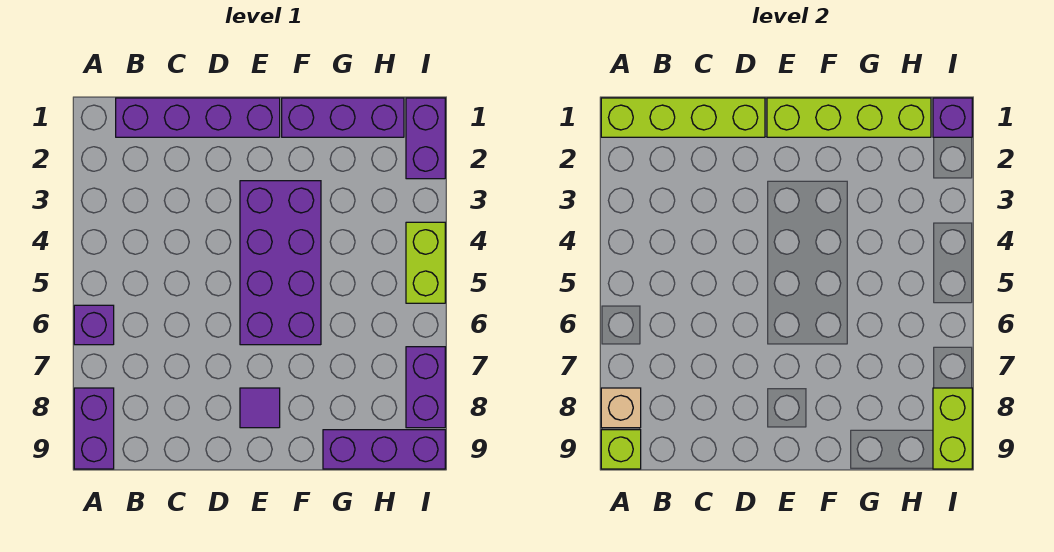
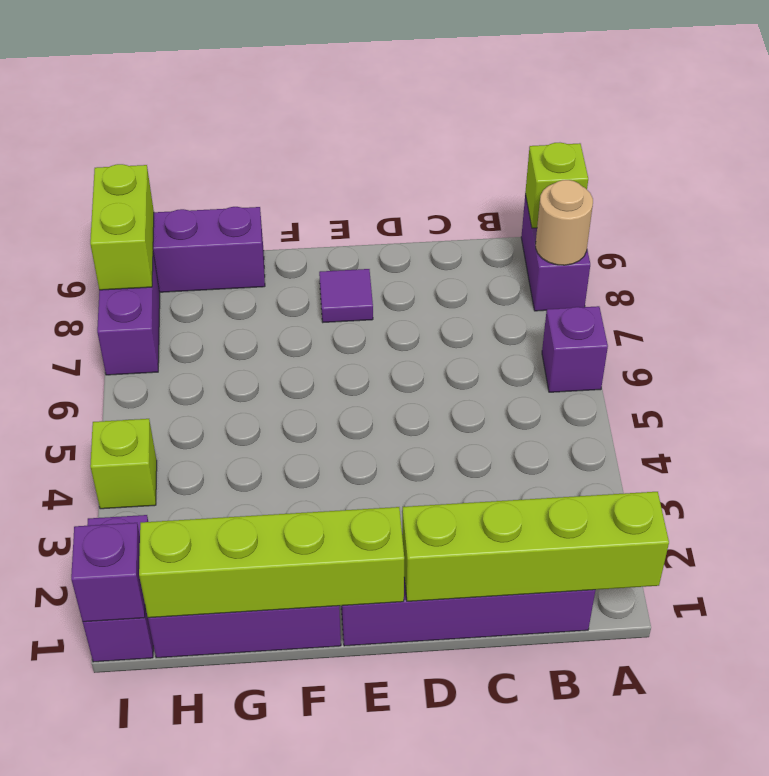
tan brick A8 level 2 -> tan round brick A8 level 2
purple brick E3:F6 level 1 -> none
lime brick I4:I5 level 1 -> lime brick I4 level 1

